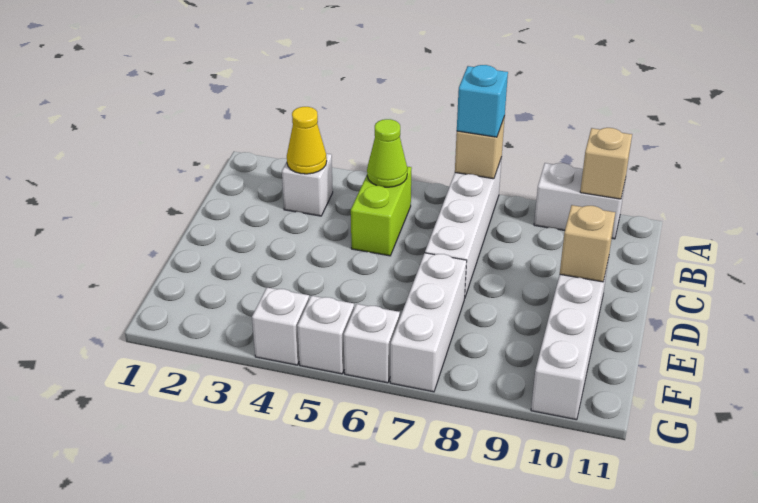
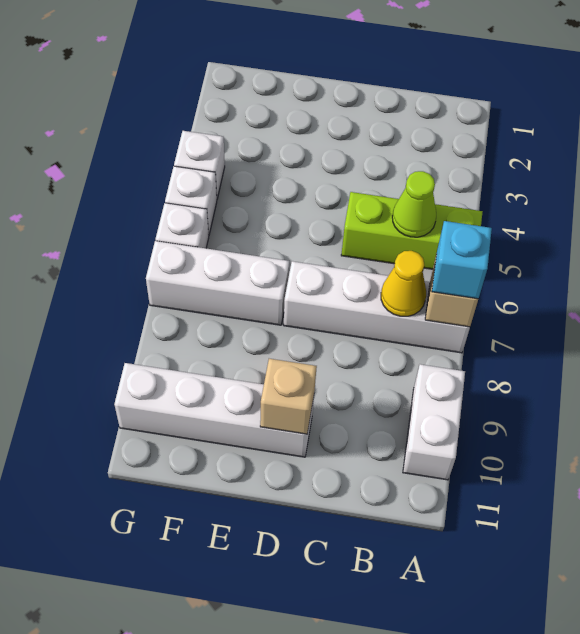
tan brick A10 level 2 -> none
white brick B3 level 1 -> none
yellow cone B3 level 2 -> yellow cone B7 level 2
lime brick B5:C5 level 1 -> lime brick A5:C5 level 1

